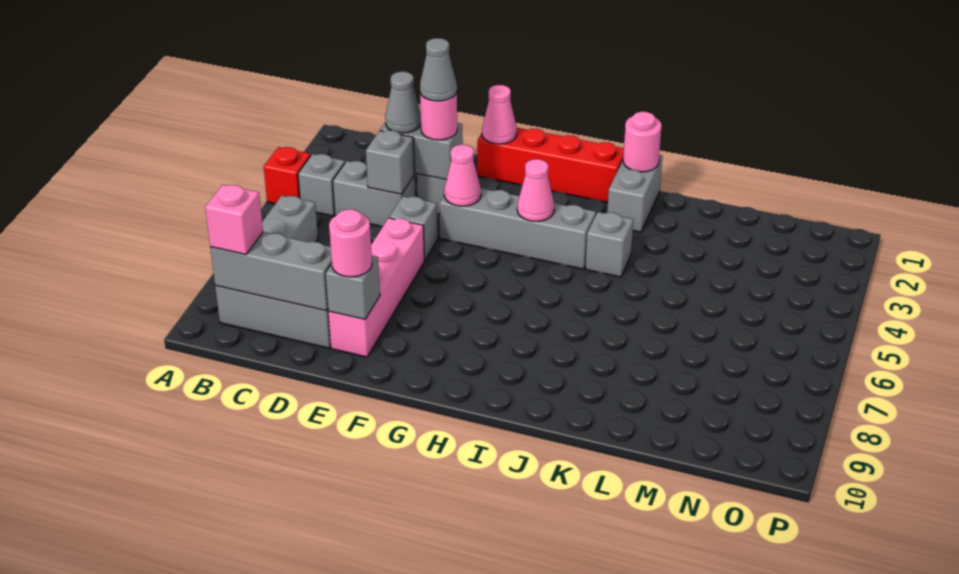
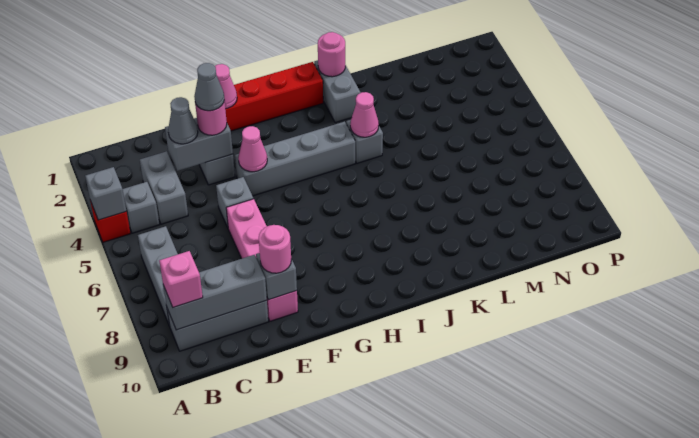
grey brick C4:D4 level 1 -> grey brick C3:C4 level 1
grey brick D4 level 2 -> grey brick A4 level 2
pink cone H4 level 2 -> pink cone J4 level 2

